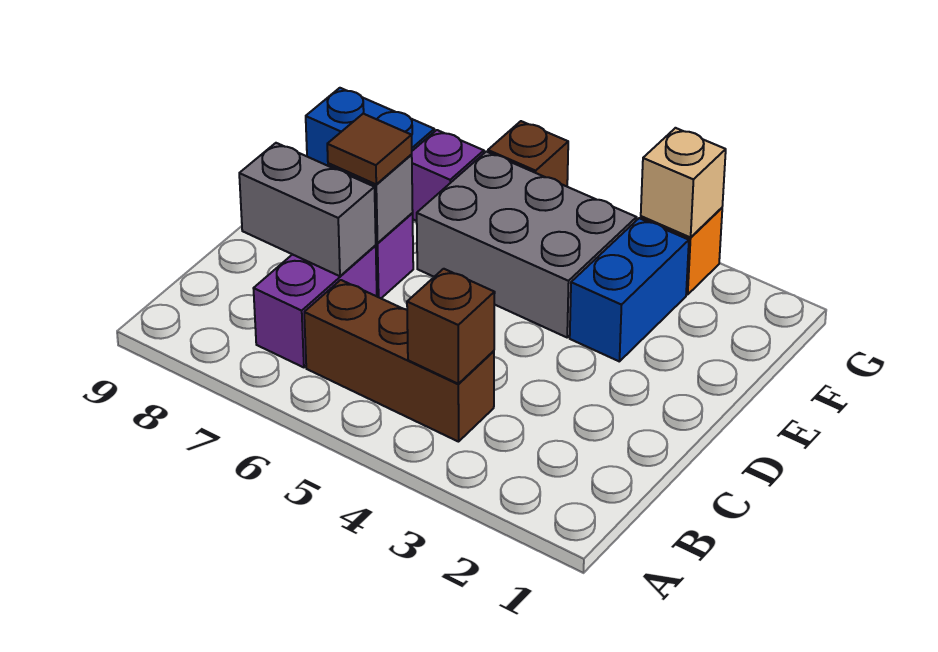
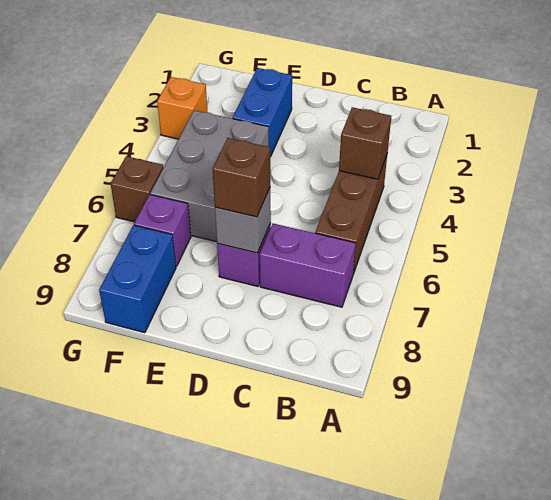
grey brick C7:C8 level 2 -> none
brown tile D7 level 3 -> brown brick D7 level 3
blue brick E3:F3 level 1 -> blue brick E2:E3 level 1
tan brick G3 level 2 -> none

